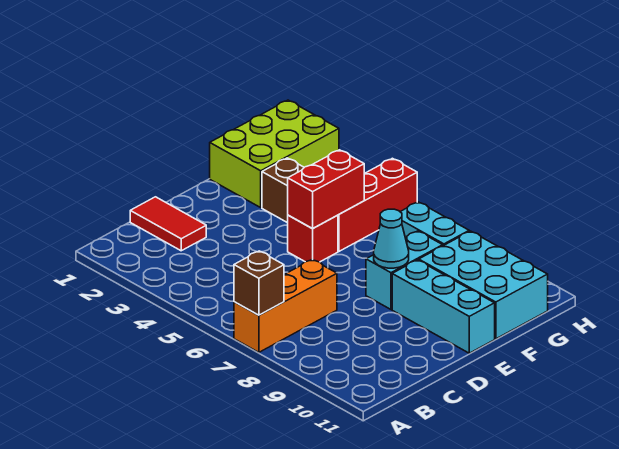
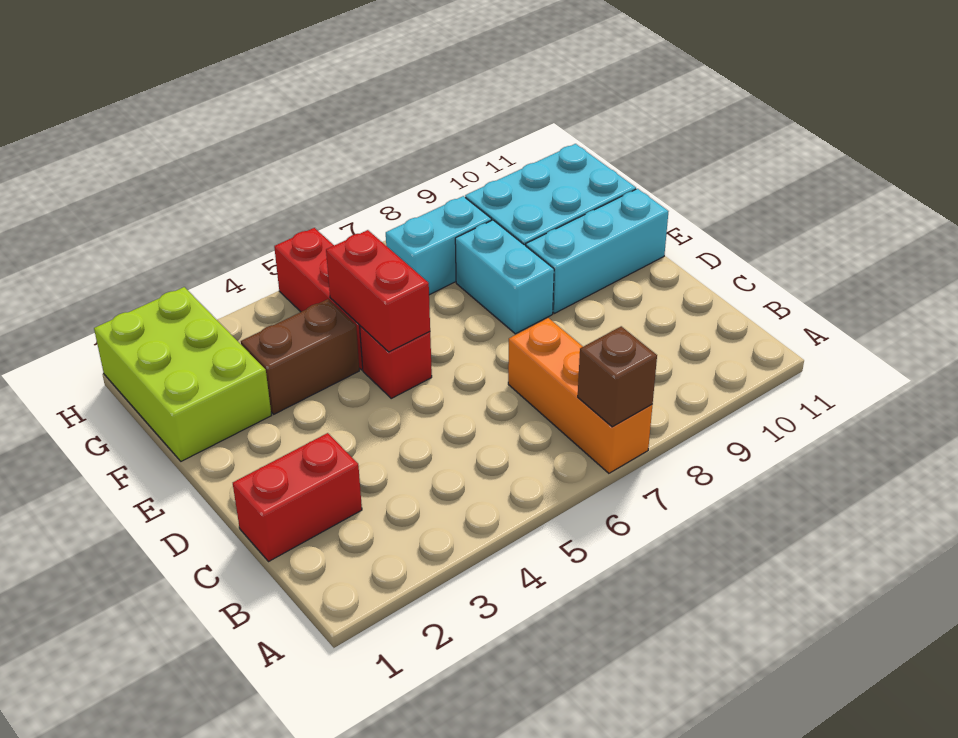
red tile C1:C2 level 1 -> red brick C1:C2 level 1
cyan cone E8 level 2 -> none

